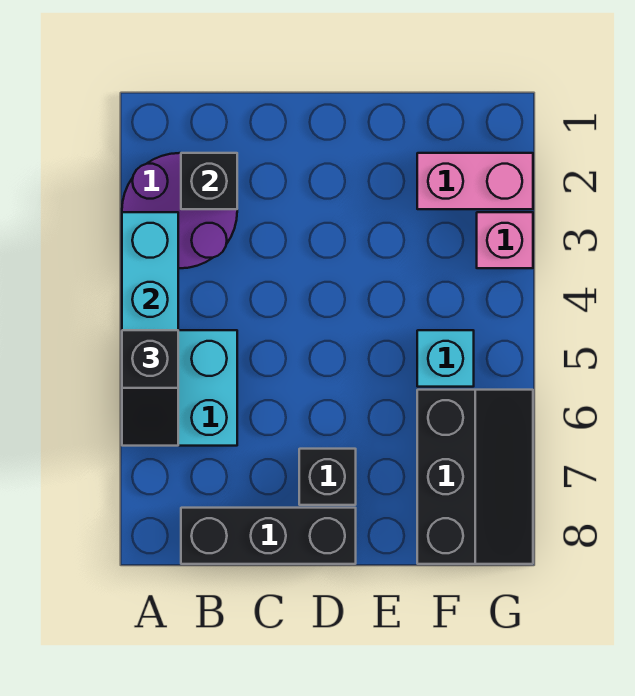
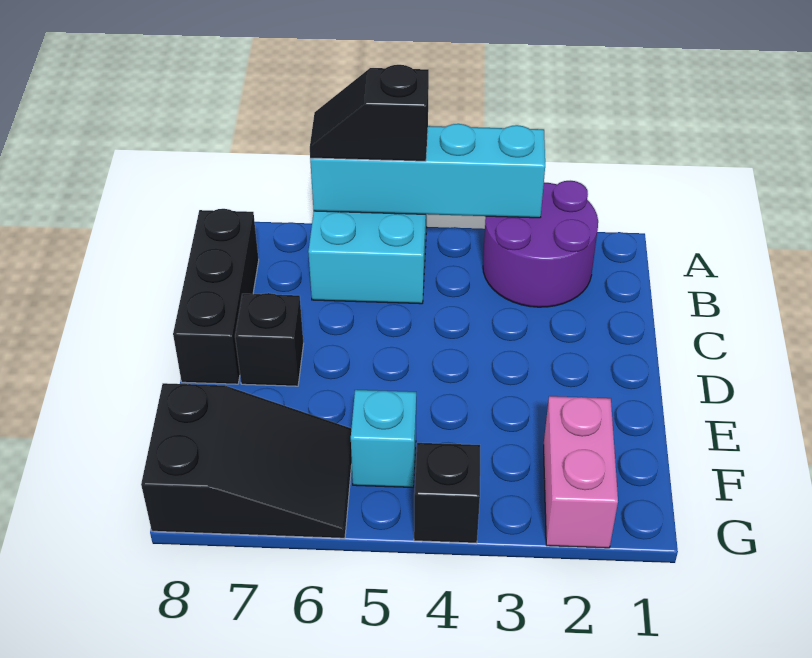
black brick B2 level 2 -> black brick G4 level 1
black slope F6:G8 level 1 top F -> black slope F6:G8 level 1 top 8
pink brick G3 level 1 -> none

